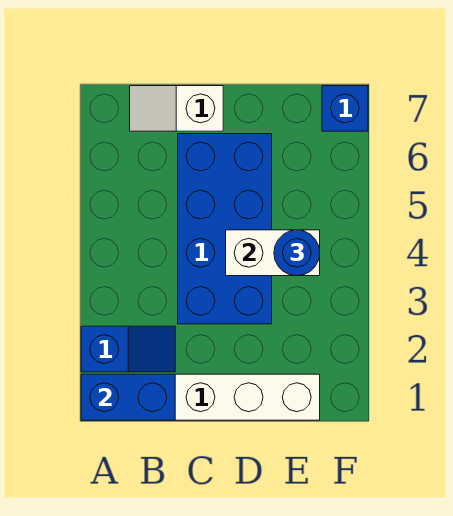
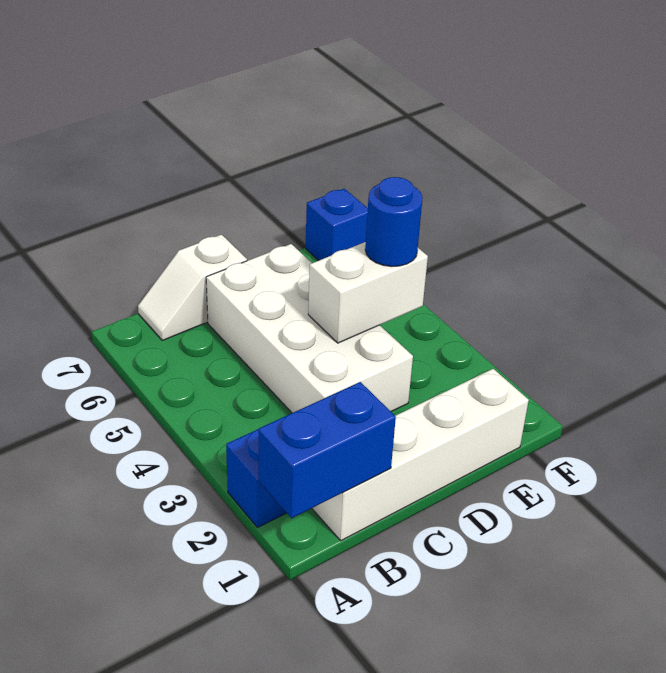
blue brick C3:D6 level 1 -> white brick C3:D6 level 1

